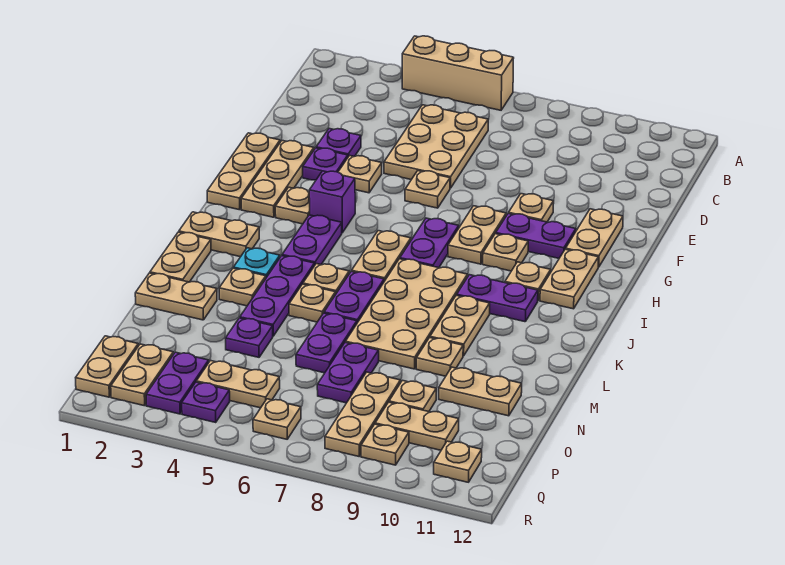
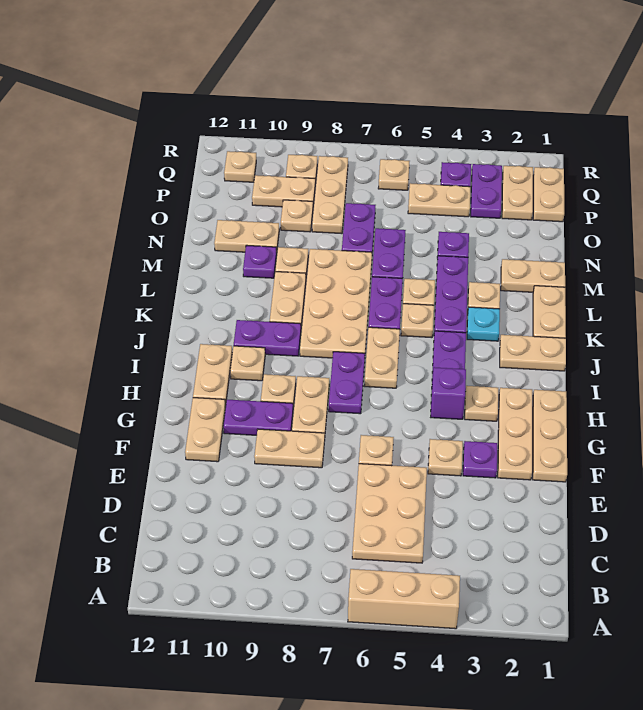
purple plate E3 level 1 -> purple plate M10 level 1
tan plate F9 level 1 -> tan plate F8:F9 level 1

